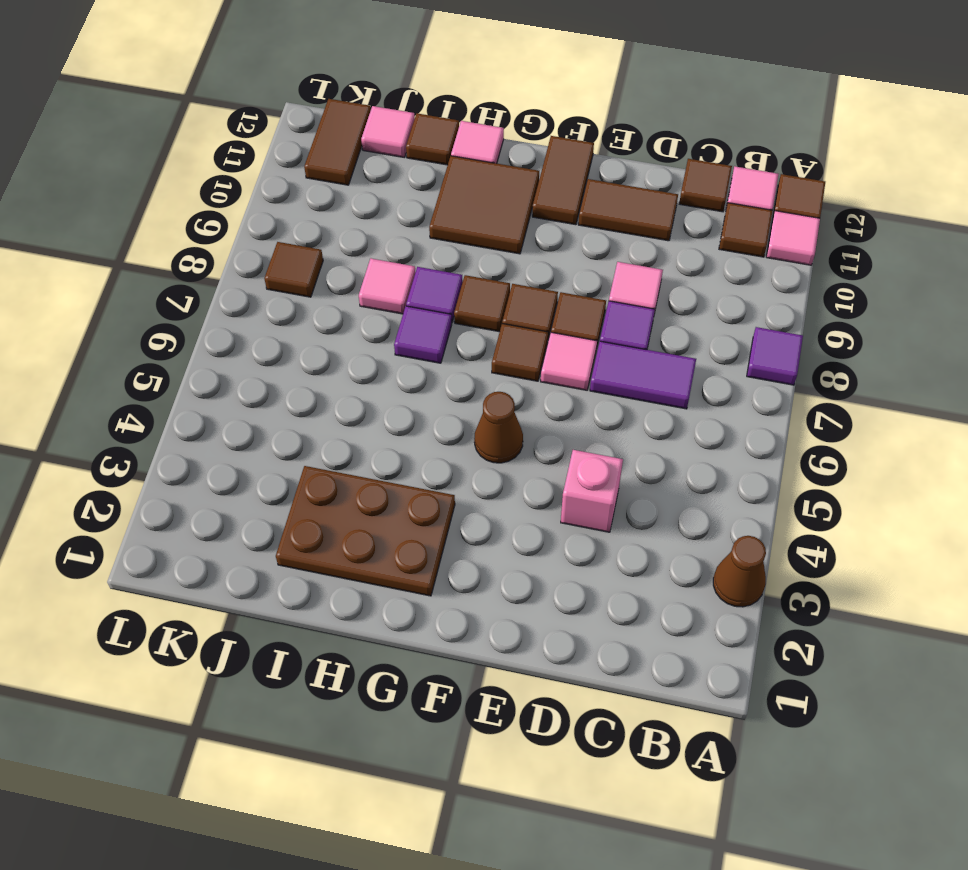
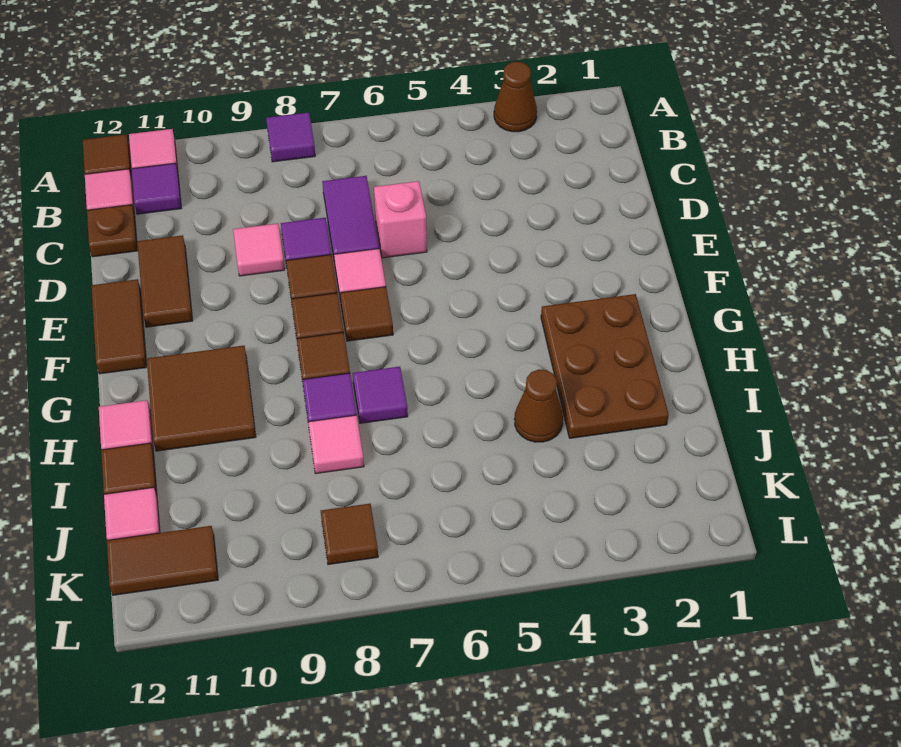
brown tile B11 level 1 -> purple tile B11 level 1
brown tile C12 level 1 -> brown plate C12 level 1
pink brick D4 level 1 -> pink brick D6 level 1
brown cone F5 level 1 -> brown cone I4 level 1
brown tile F11:F12 level 1 -> brown tile E12:F12 level 1

